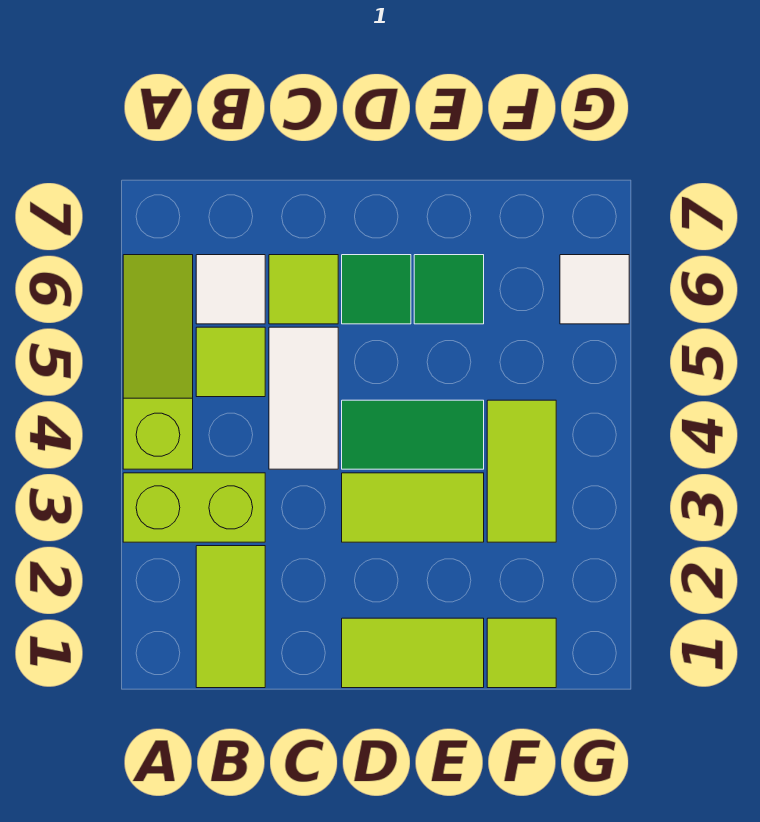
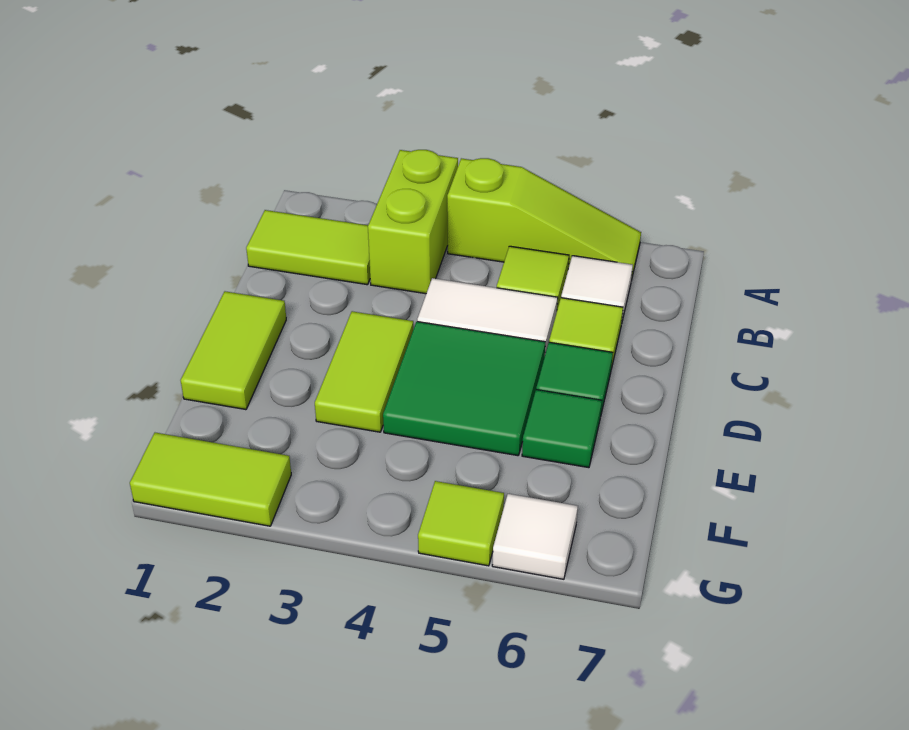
green tile D4:E4 level 1 -> green tile D4:E5 level 1
lime tile F1 level 1 -> lime tile G5 level 1
lime tile F3:F4 level 1 -> lime tile G1:G2 level 1

